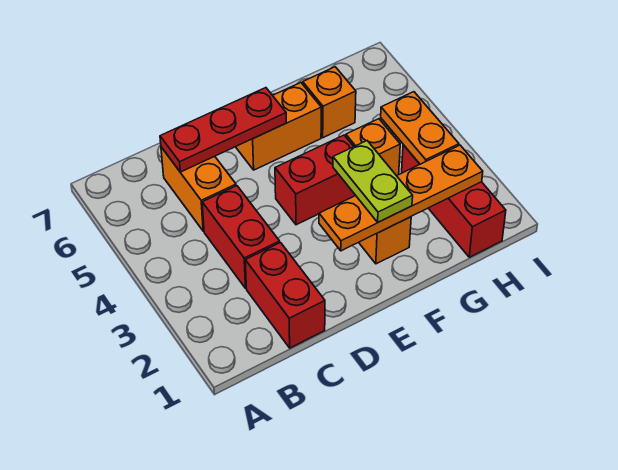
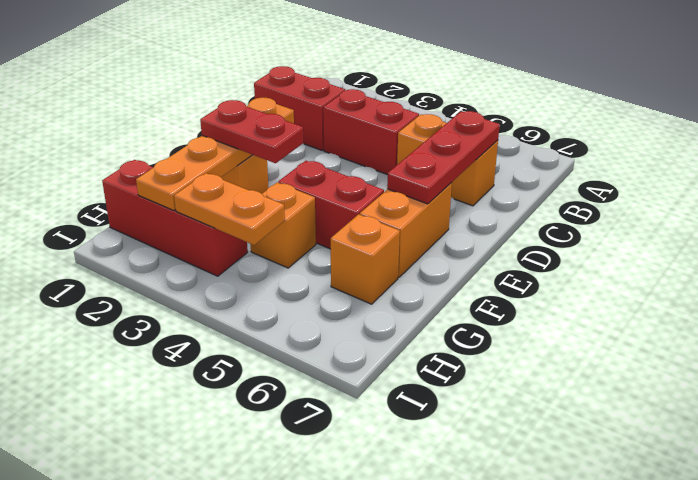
red brick E4:F4 level 1 -> red brick F4:F5 level 1
lime plate F2:F3 level 3 -> red plate F2:F3 level 3

